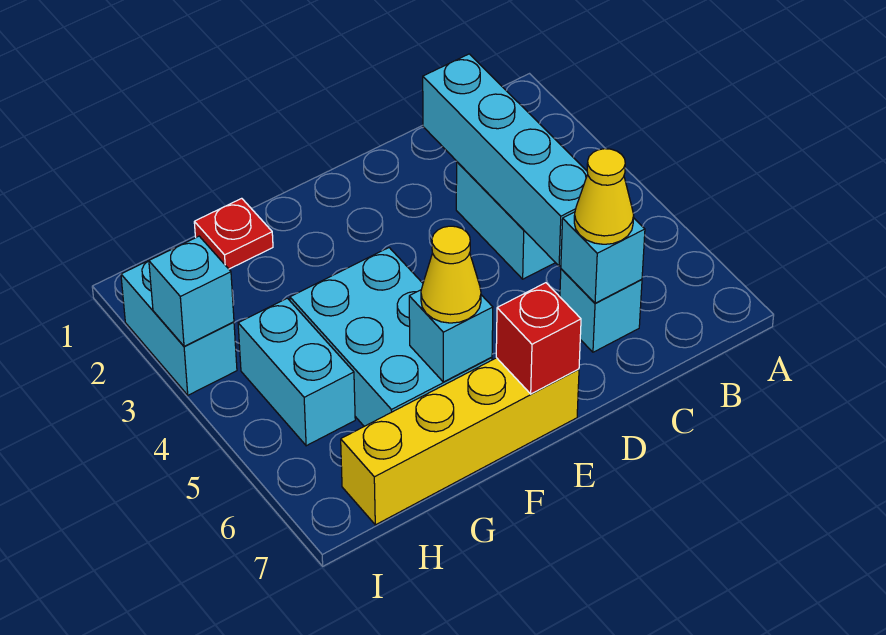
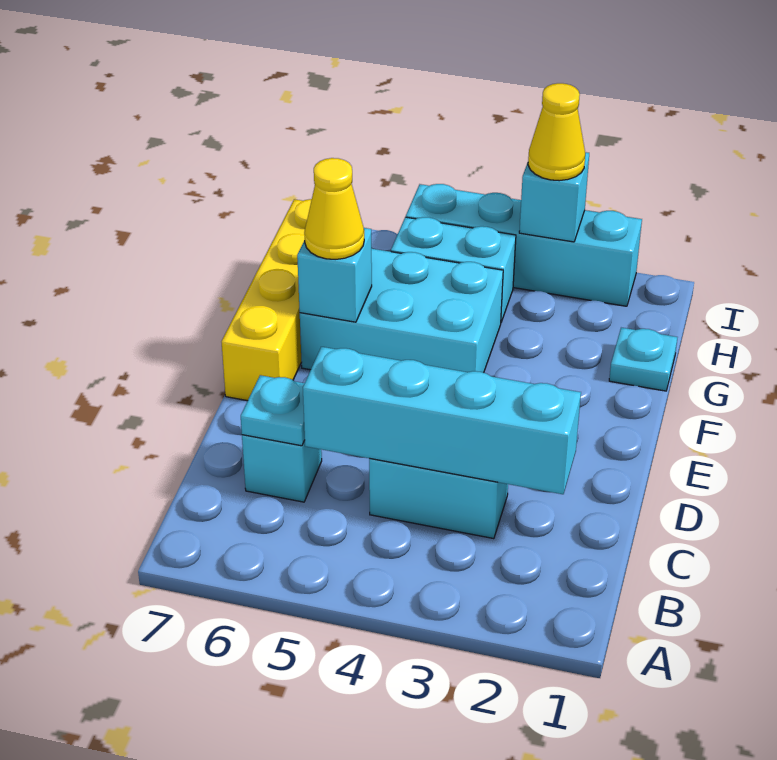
cyan brick C6 level 2 -> cyan plate C6 level 2
yellow cone C6 level 3 -> yellow cone I3 level 3
red brick E7 level 2 -> none
red plate G1 level 1 -> cyan plate G1 level 1
cyan brick I2:I3 level 1 -> cyan brick I2:I5 level 1

